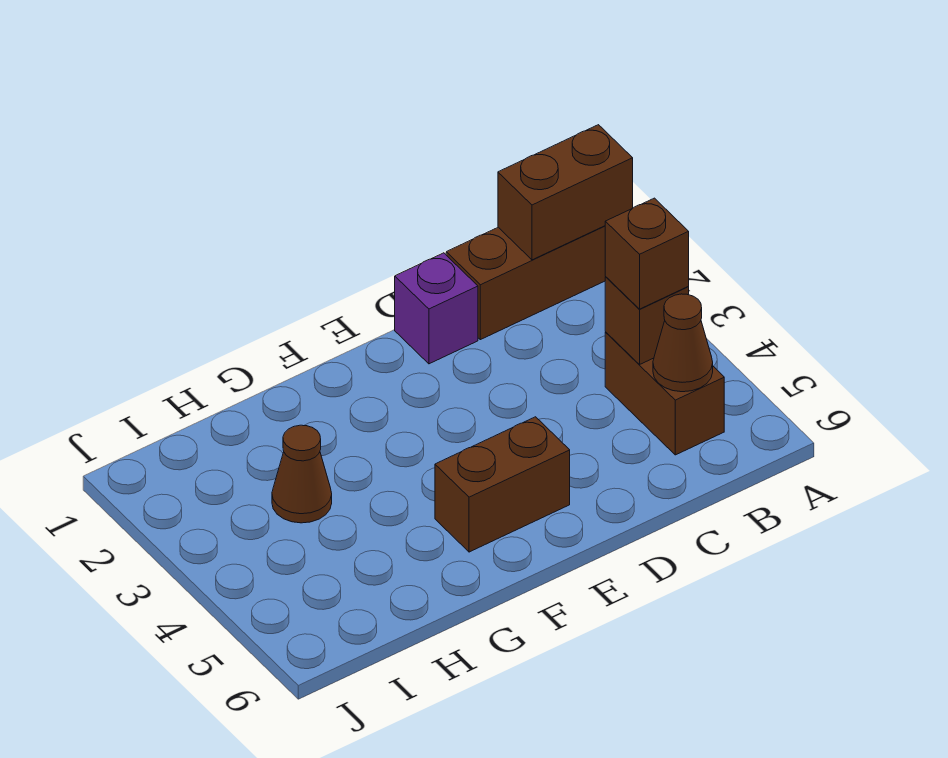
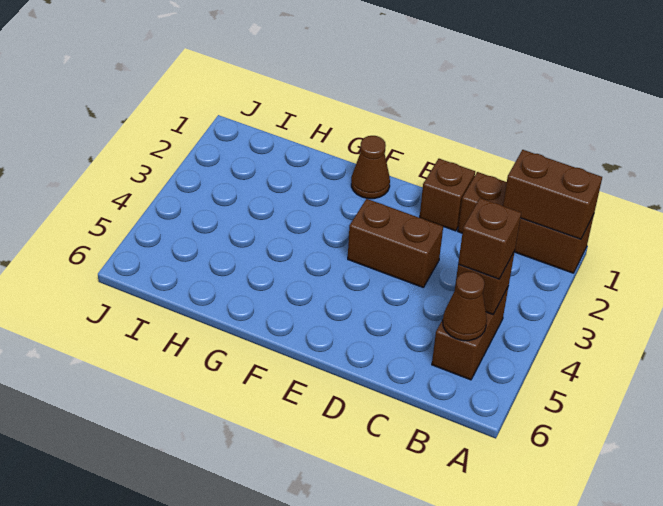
purple brick D1 level 1 -> brown brick D1 level 1
brown brick E5:F5 level 1 -> brown brick D3:E3 level 1
brown cone H3 level 1 -> brown cone F1 level 1

